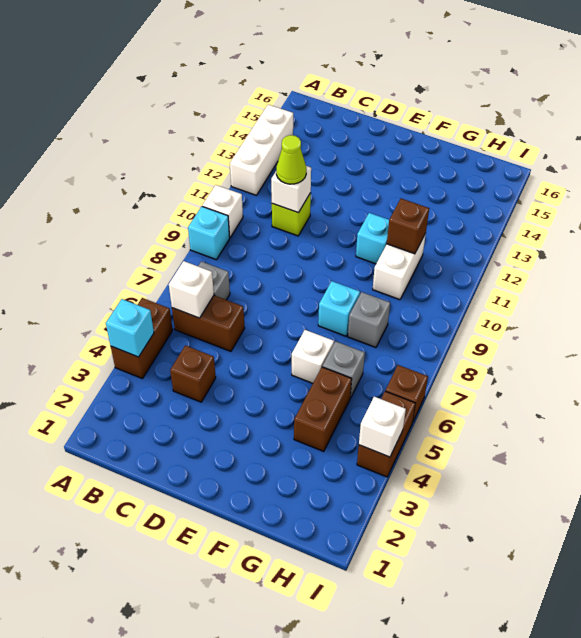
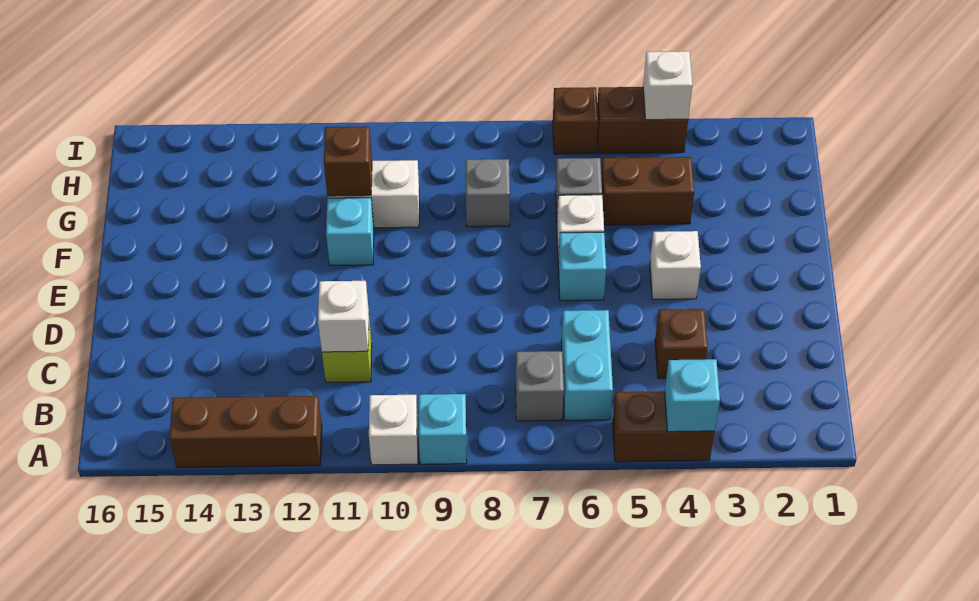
white brick A12:A14 level 1 -> brown brick A12:A14 level 1
brown brick B6:C6 level 1 -> cyan brick B6:C6 level 1
white brick B6 level 2 -> white brick E4 level 1
lime cone C11 level 3 -> none
cyan brick F8 level 1 -> cyan brick E6 level 1

